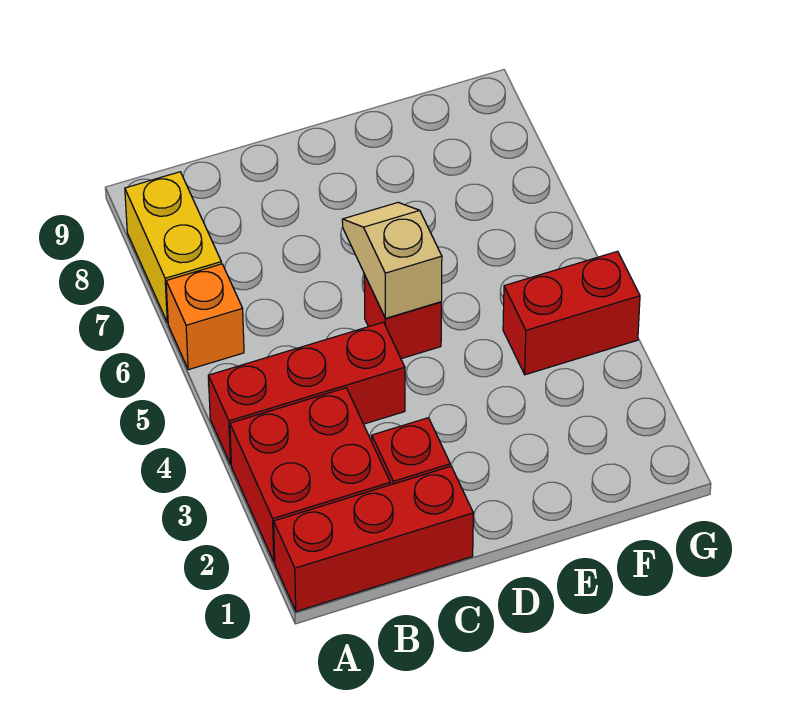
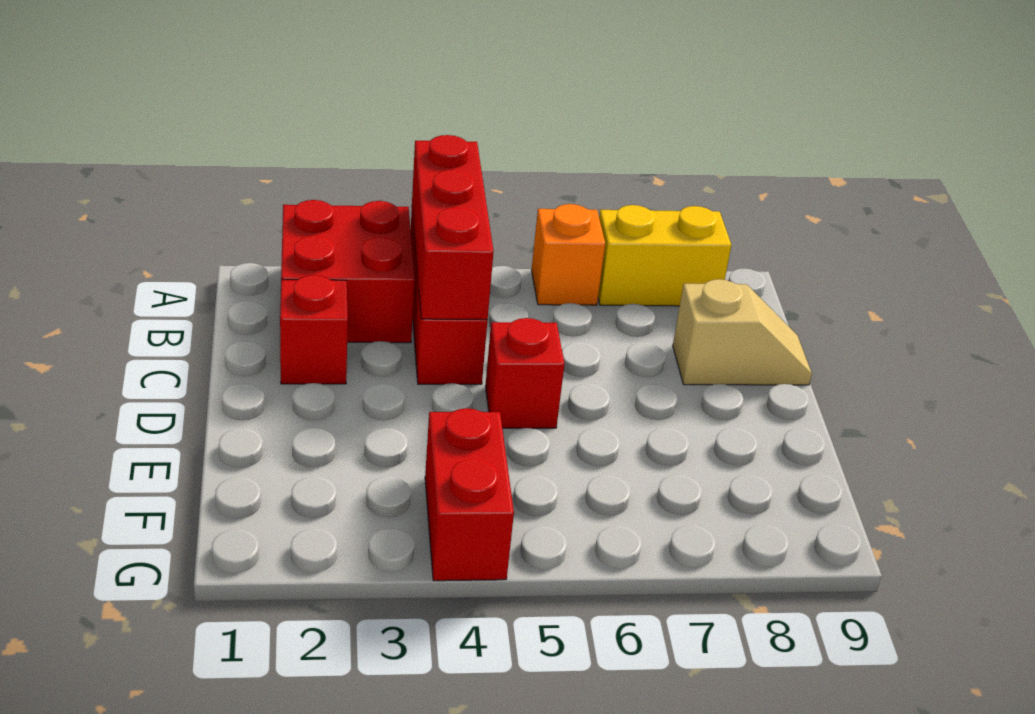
red brick A1:C1 level 1 -> red brick A4:C4 level 2
tan slope D5:D6 level 2 top 5 -> tan slope C8:C9 level 1 top 8

